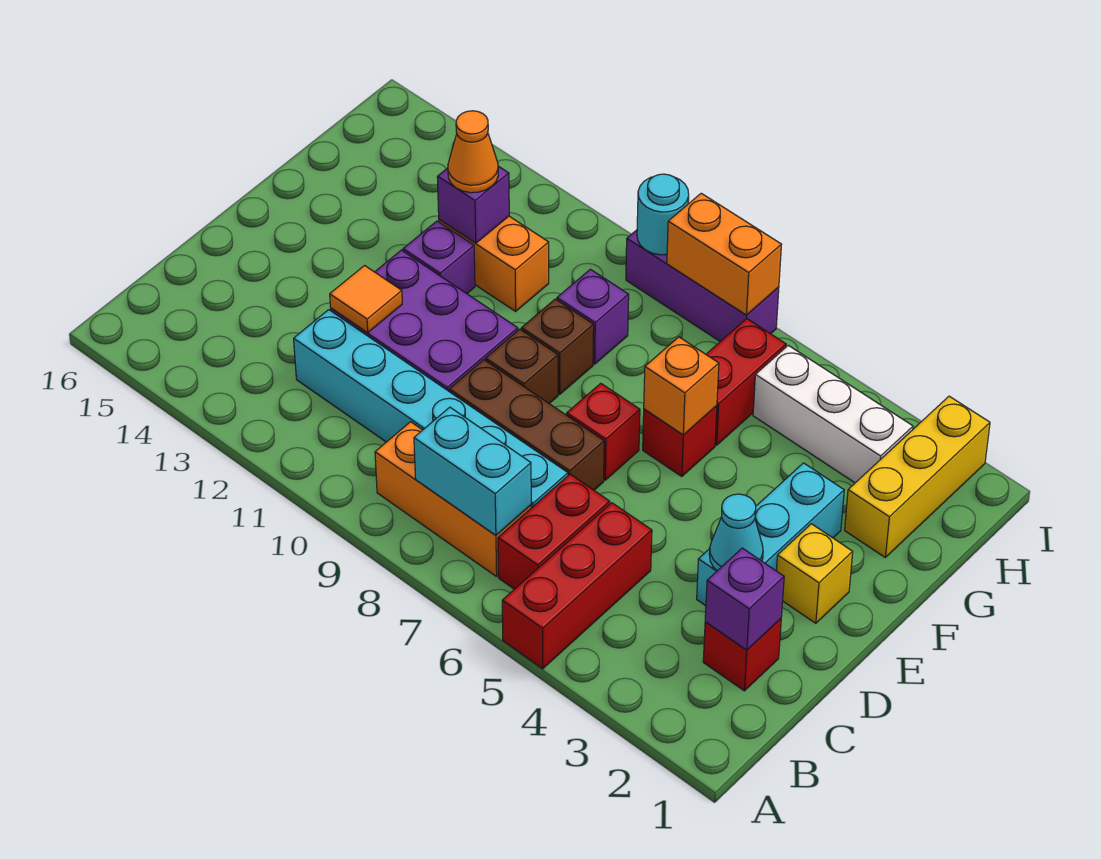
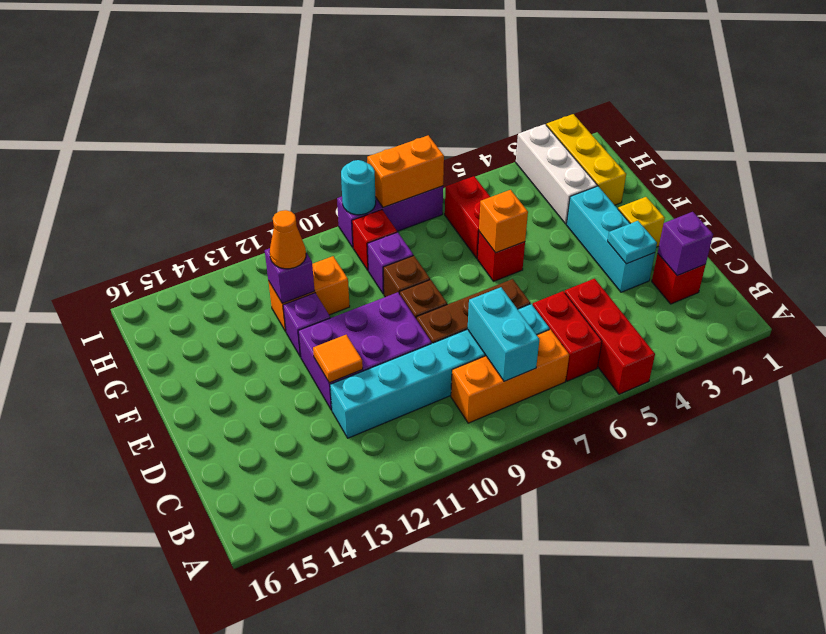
cyan brick B7:B8 level 2 -> cyan brick B8:C8 level 2
cyan cone D3 level 2 -> cyan plate D3 level 2
red brick E7 level 1 -> red brick H9 level 1
white brick H3:H5 level 1 -> white brick G3:I3 level 1

